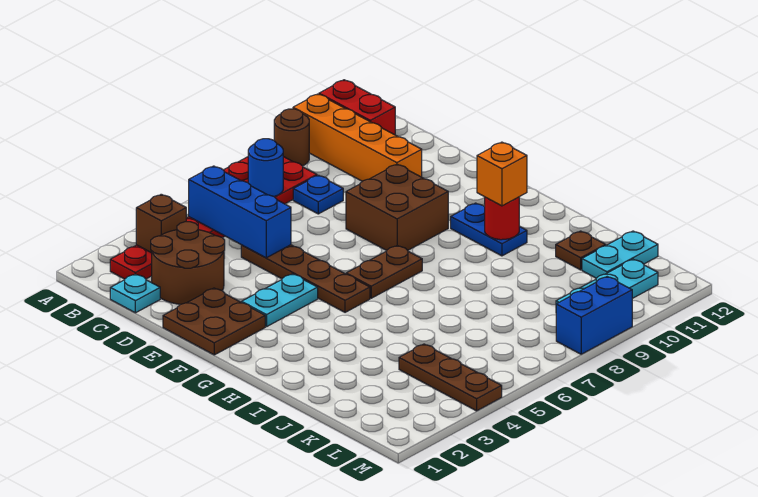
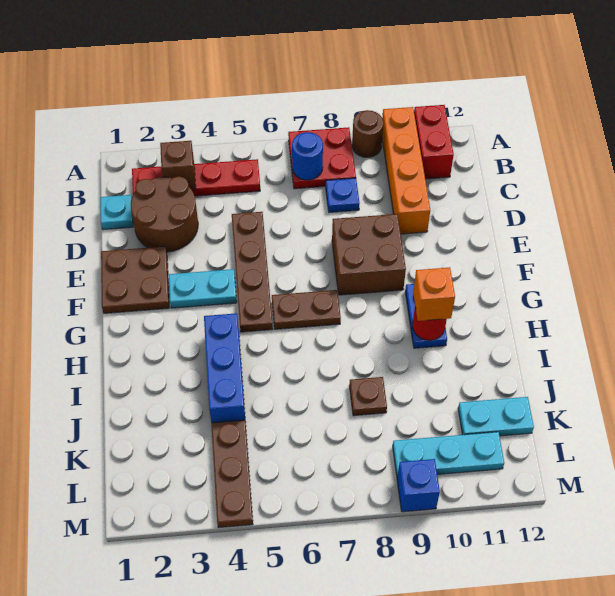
blue brick B5:D5 level 2 -> blue brick H4:J4 level 1
brown plate J11 level 1 -> brown plate J8 level 1
blue brick M8:M9 level 1 -> blue brick M9 level 1

